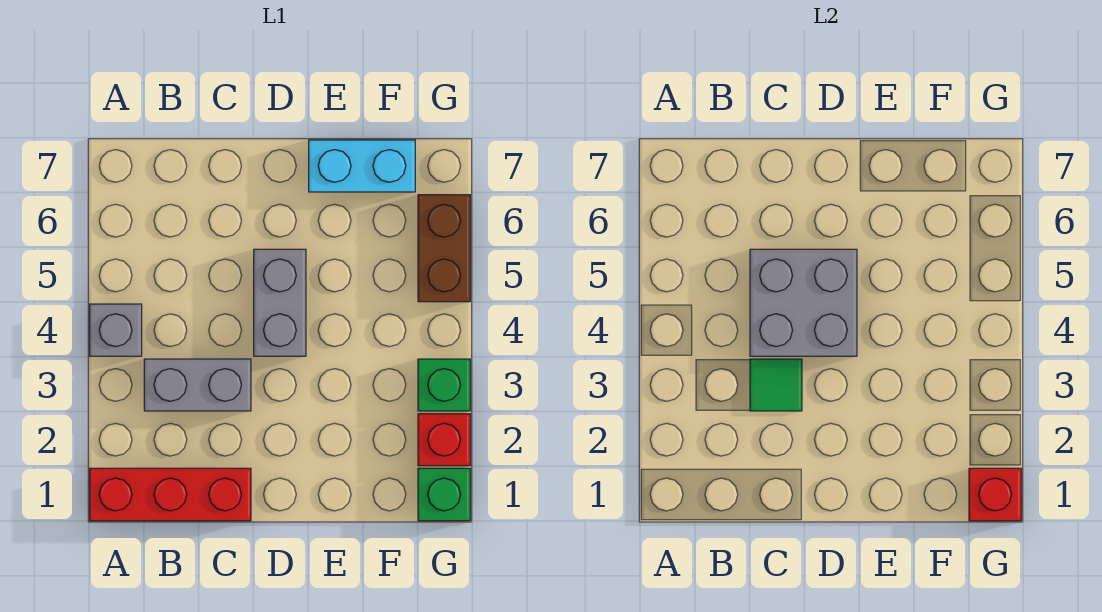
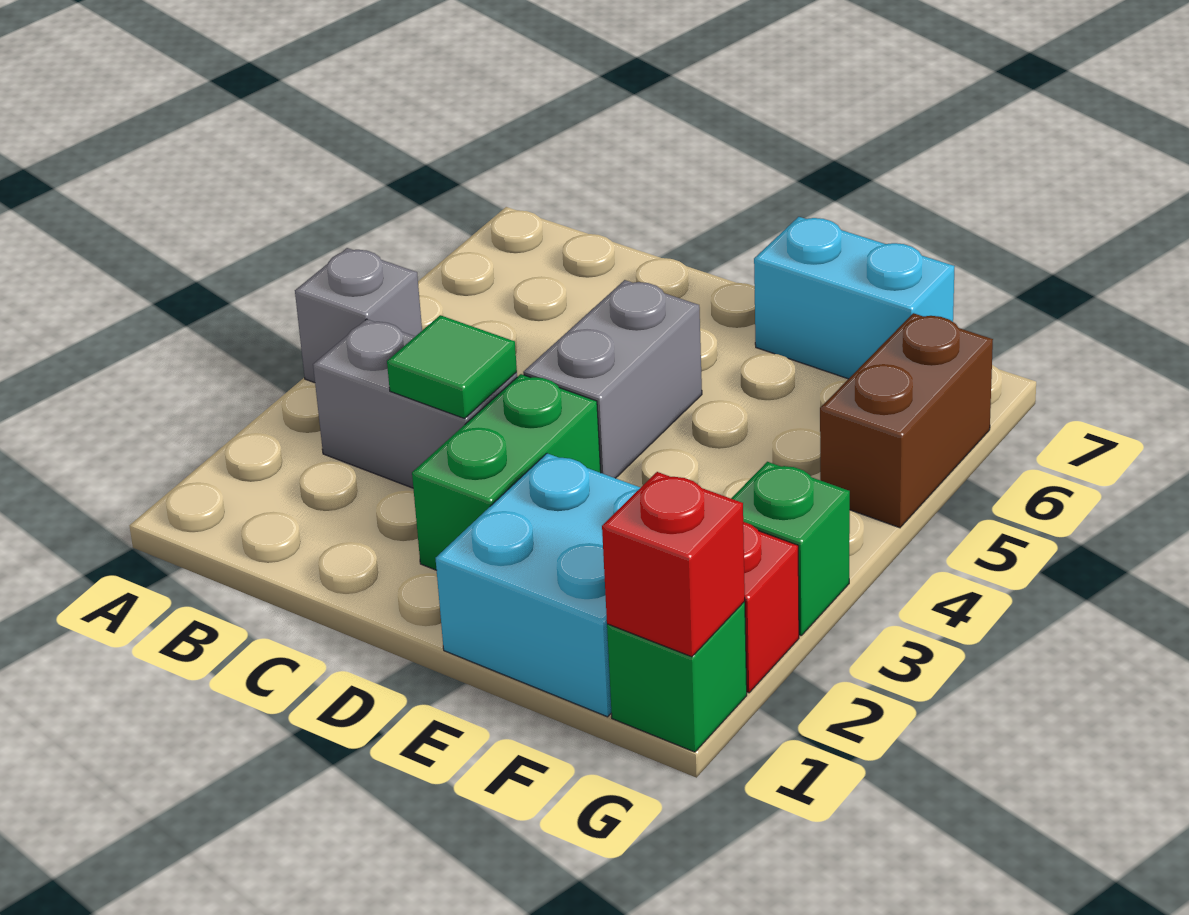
red brick A1:C1 level 1 -> none
grey brick C4:D5 level 2 -> none
none -> green brick D2:D3 level 1
none -> cyan brick E1:F2 level 1

